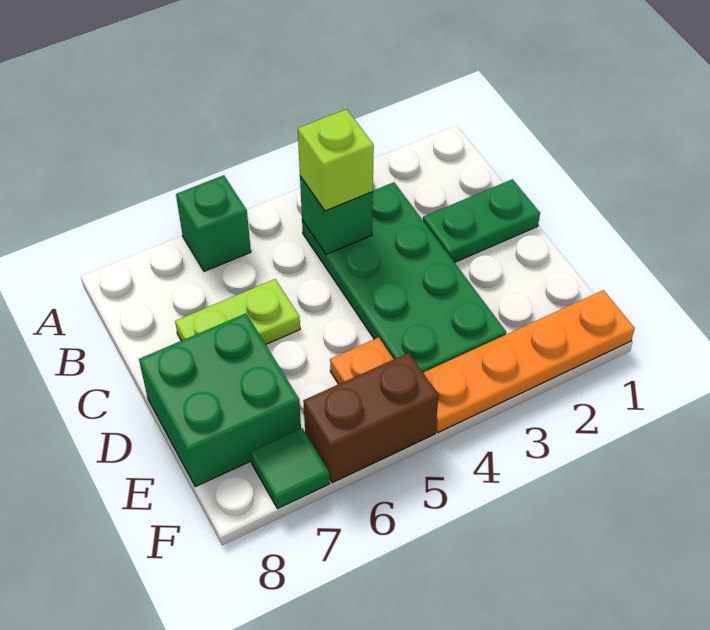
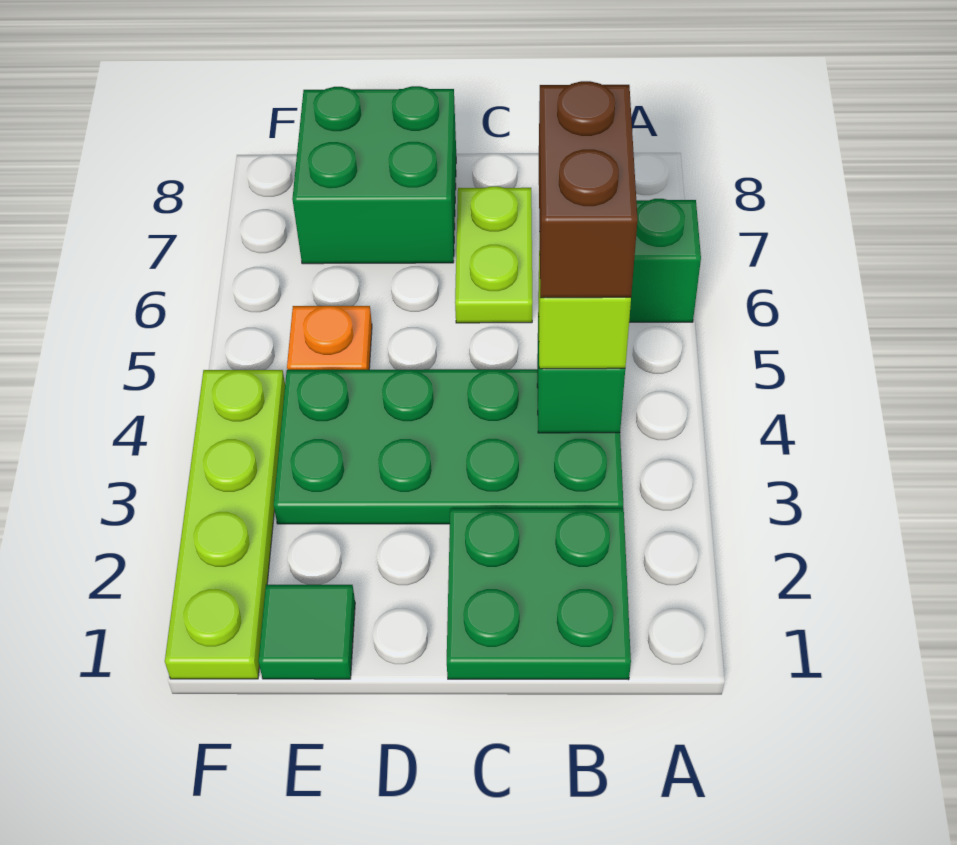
green plate C1:C2 level 1 -> green plate B1:C2 level 1
orange plate F1:F4 level 1 -> lime plate F1:F4 level 1
brown brick F5:F6 level 1 -> brown brick B4:B5 level 4
green tile F7 level 1 -> green tile E1 level 1

